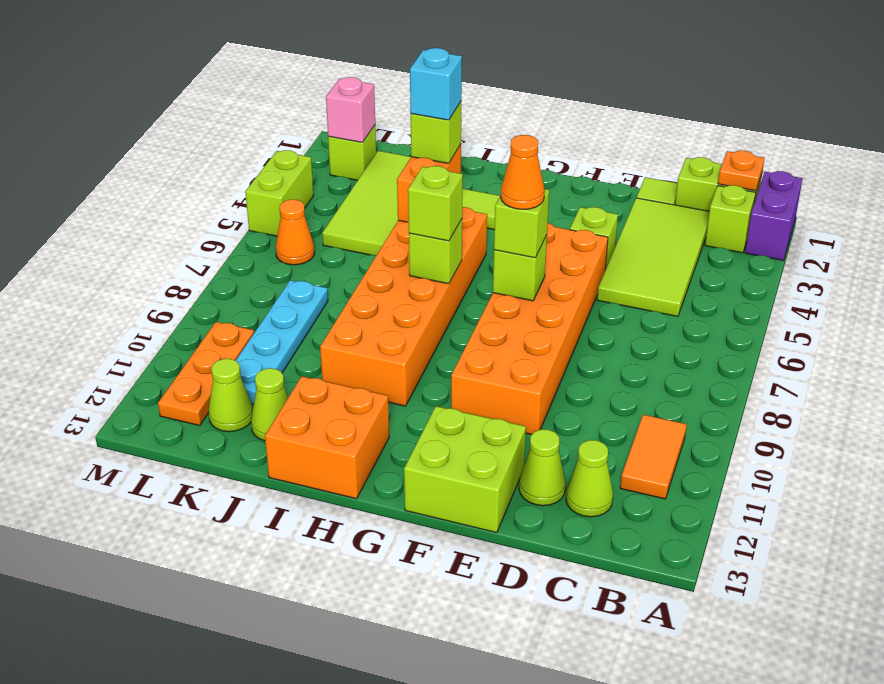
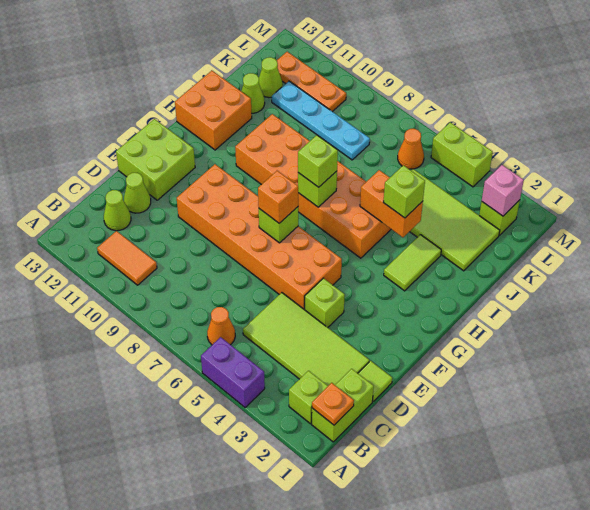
purple brick A1:A2 level 1 -> purple brick A4:A5 level 1
lime brick F7 level 3 -> orange brick F7 level 3
orange cone F7 level 4 -> orange cone B6 level 1
cyan brick I4 level 4 -> none

